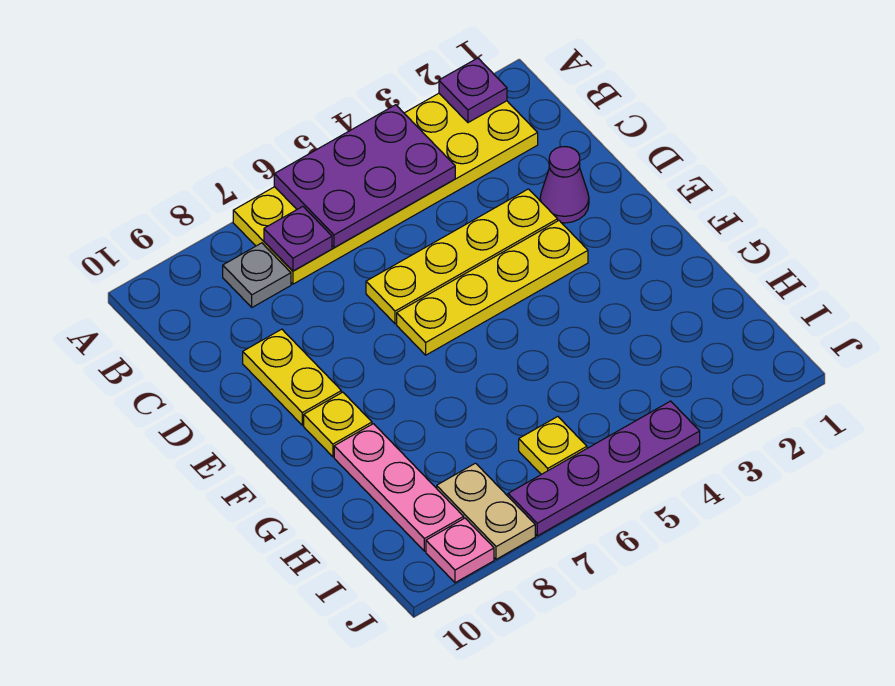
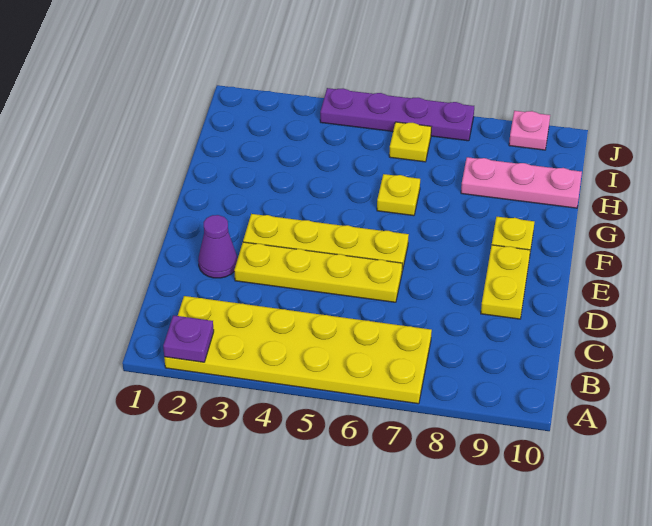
purple plate A4:B6 level 2 -> none
purple plate B7 level 2 -> none
grey plate B8 level 1 -> none
none -> yellow plate G6 level 1
pink plate G9:I9 level 1 -> pink plate H8:H10 level 1
tan plate I8:J8 level 1 -> none

